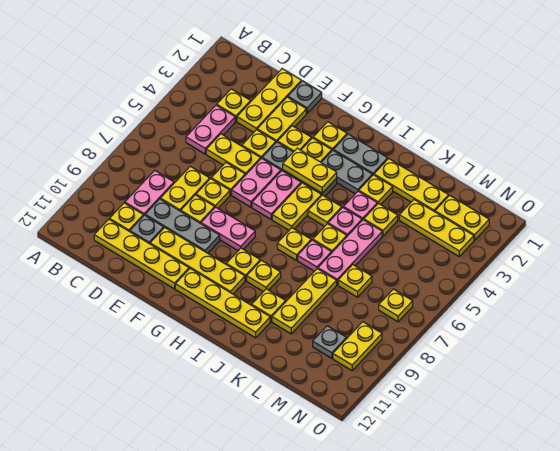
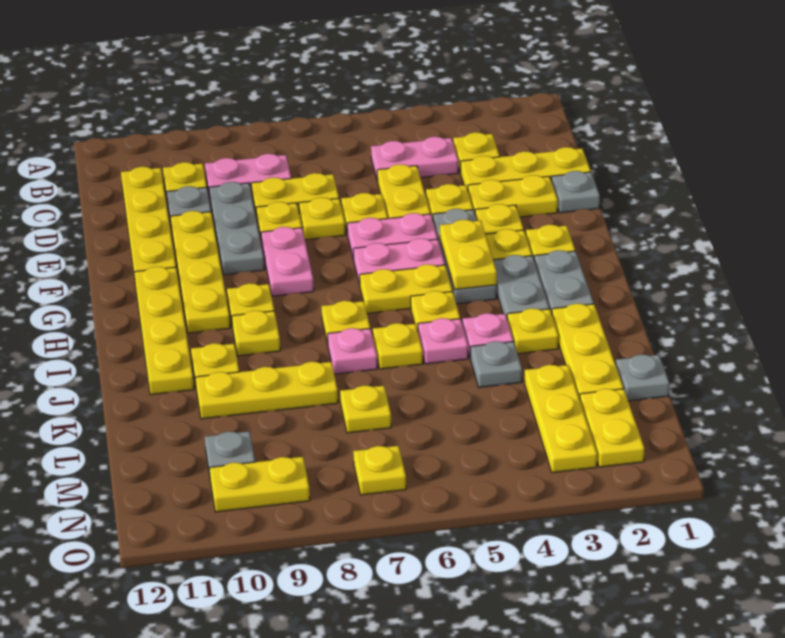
yellow plate K4 level 1 -> grey plate K4 level 1
pink plate K5:K7 level 1 -> none
none -> grey plate L1 level 1

